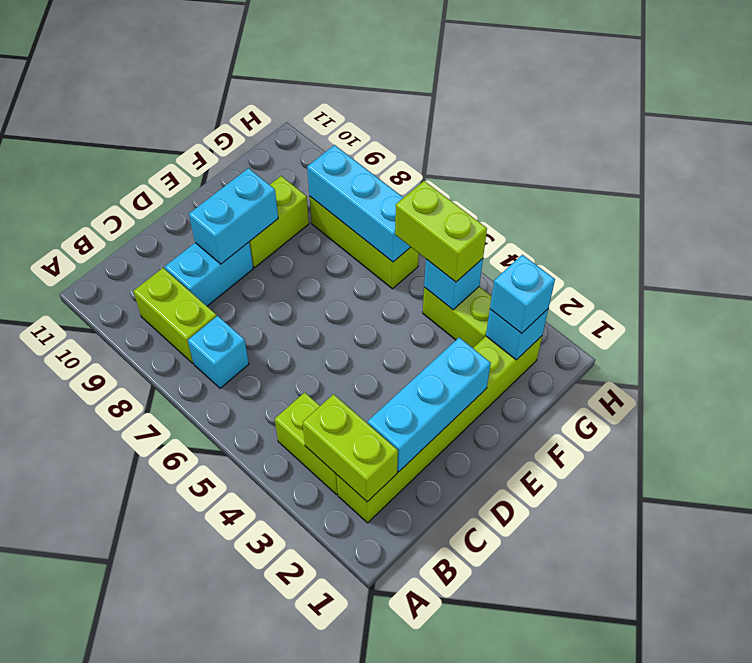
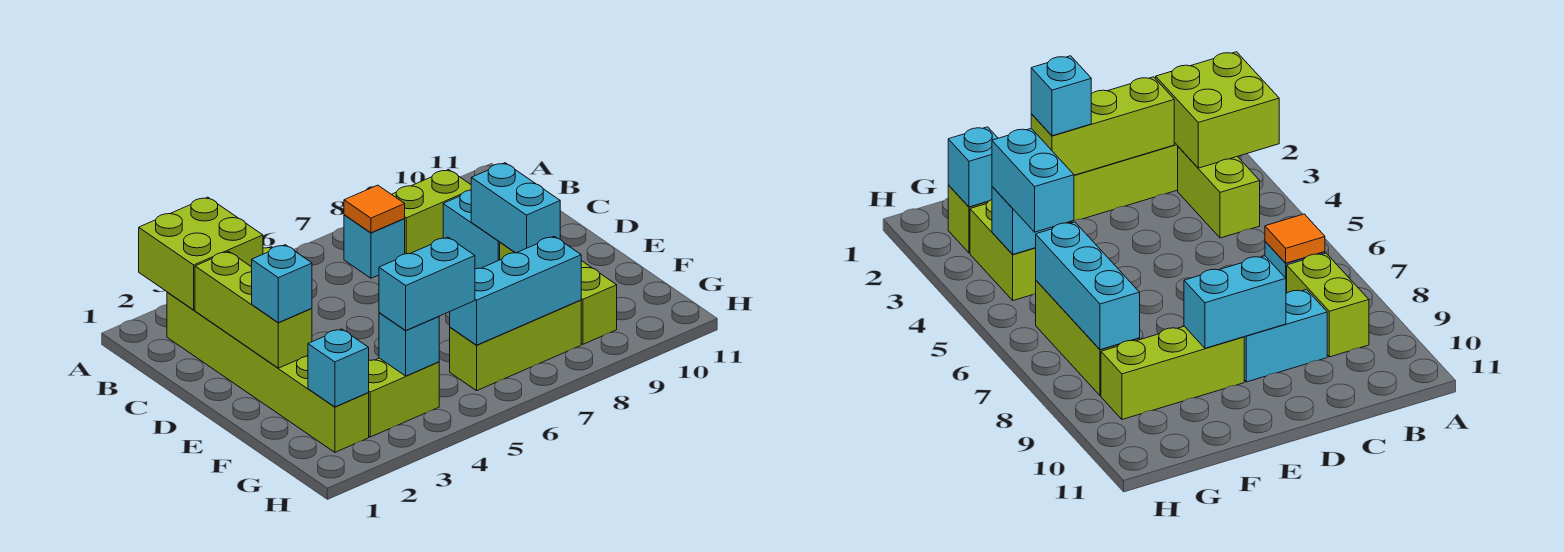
lime brick B2:B3 level 2 -> lime brick A2:B3 level 2
none -> orange tile B7 level 2
cyan brick C2:E2 level 2 -> lime brick C2:E2 level 2
lime brick E9:F9 level 1 -> lime brick E9:G9 level 1
cyan brick G2 level 3 -> cyan brick E2 level 3
lime brick G4:G5 level 3 -> cyan brick G4:G5 level 3

